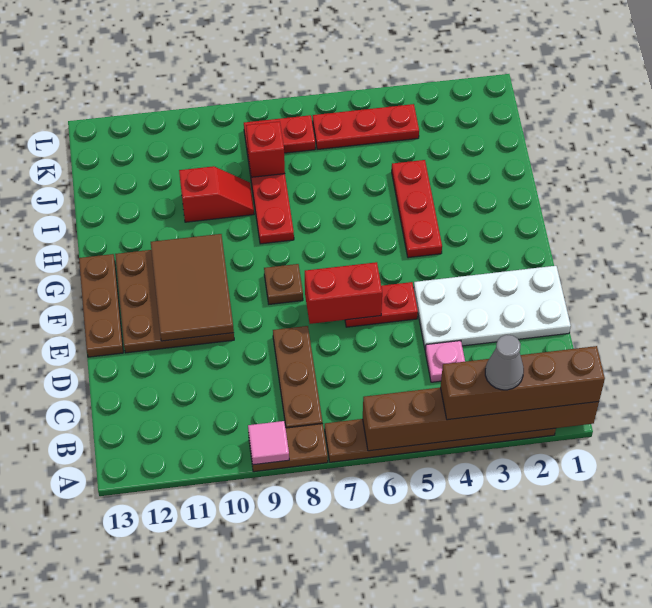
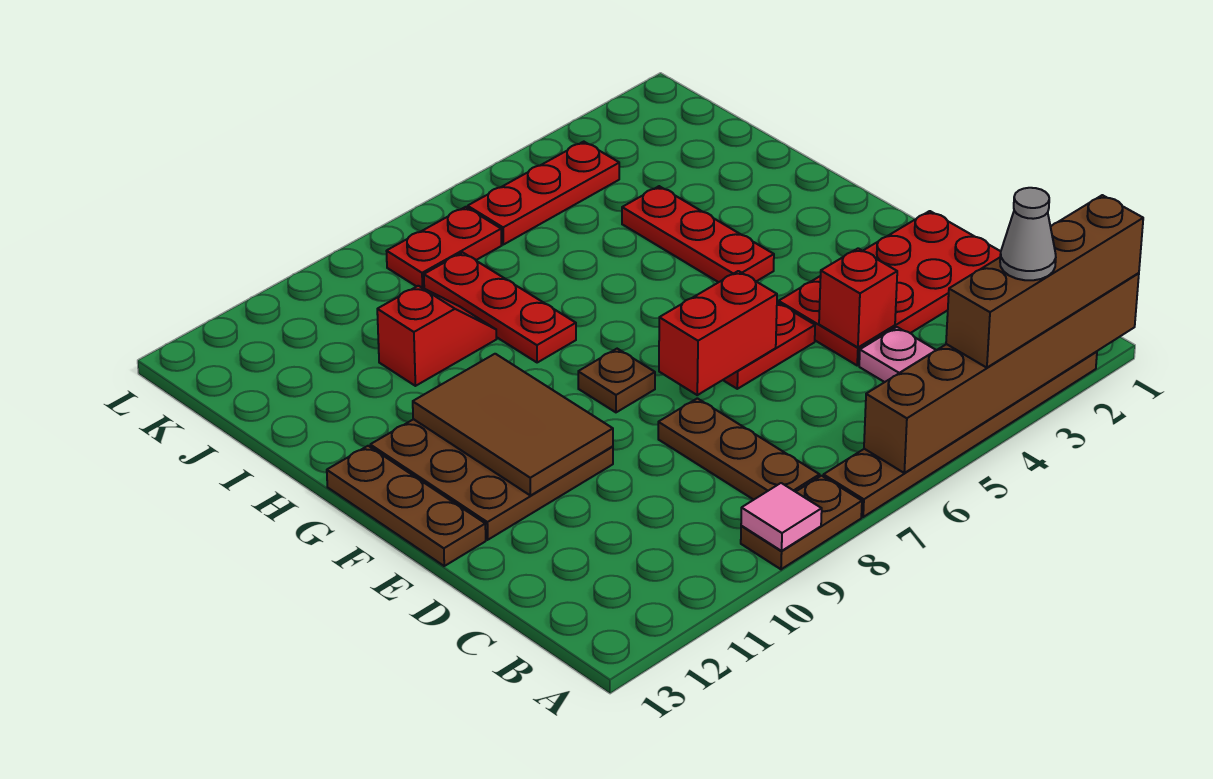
white plate D1:E4 level 1 -> red plate D1:E4 level 1
red brick J8 level 2 -> red brick D4 level 2

